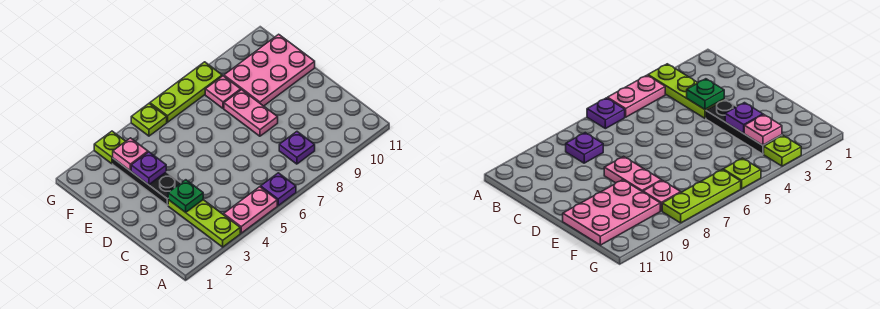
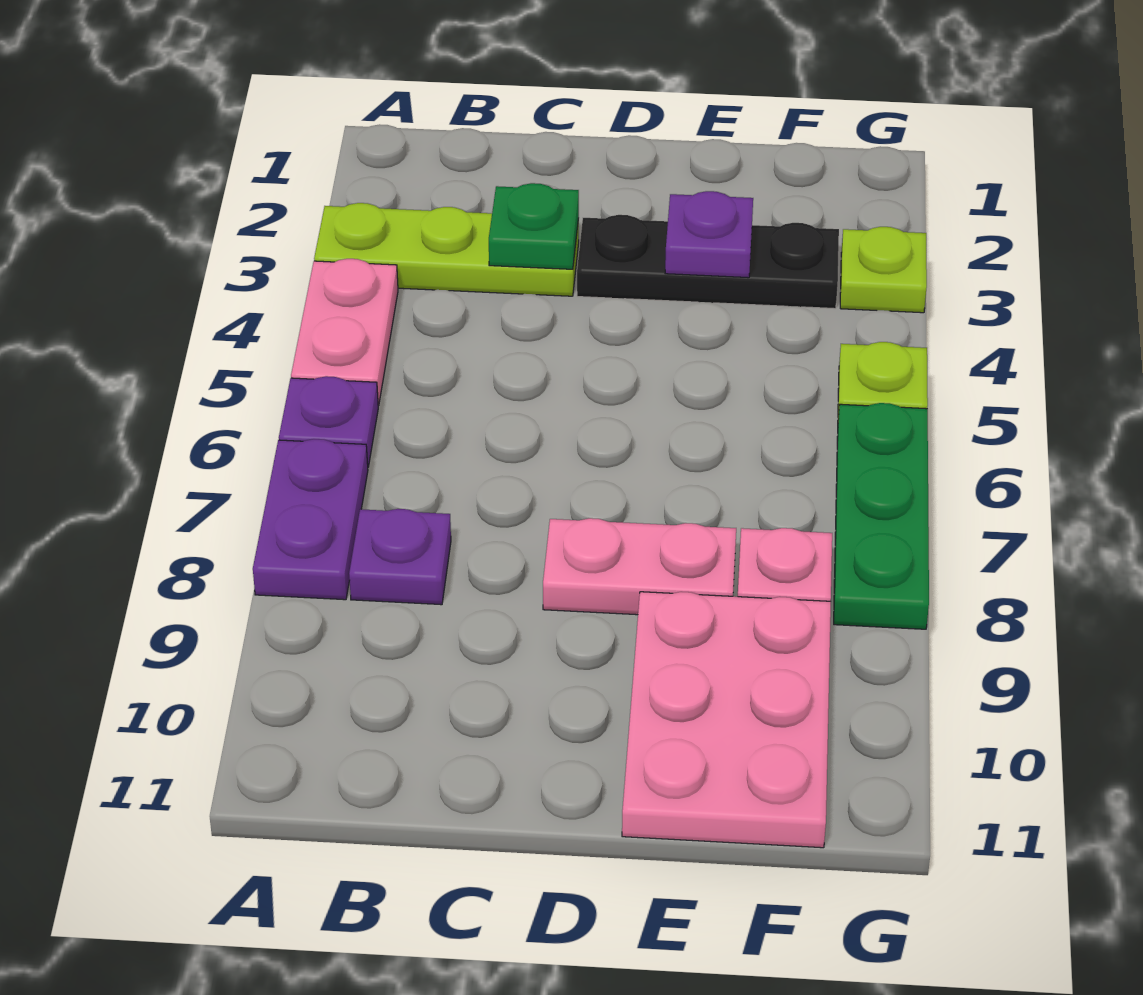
none -> purple plate A7:A8 level 1
pink plate F3 level 2 -> none
lime plate G6:G8 level 1 -> green plate G6:G8 level 1

